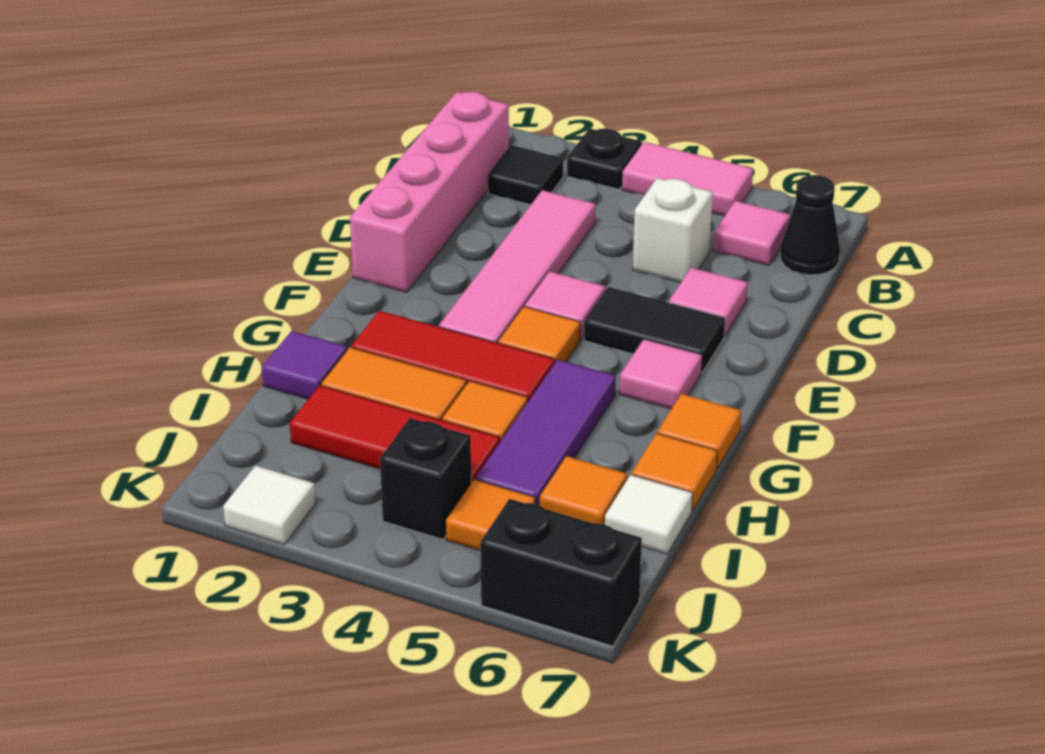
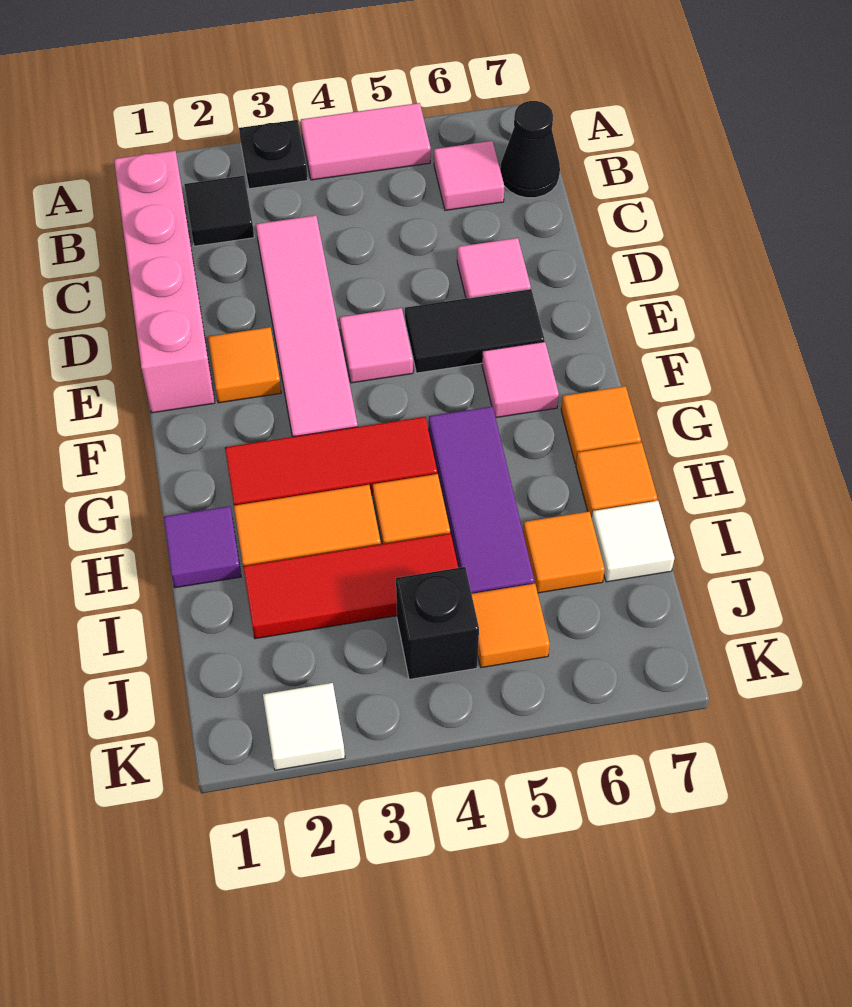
white brick C5 level 1 -> none
orange tile F4 level 1 -> orange tile E2 level 1
black brick K6:K7 level 1 -> none

